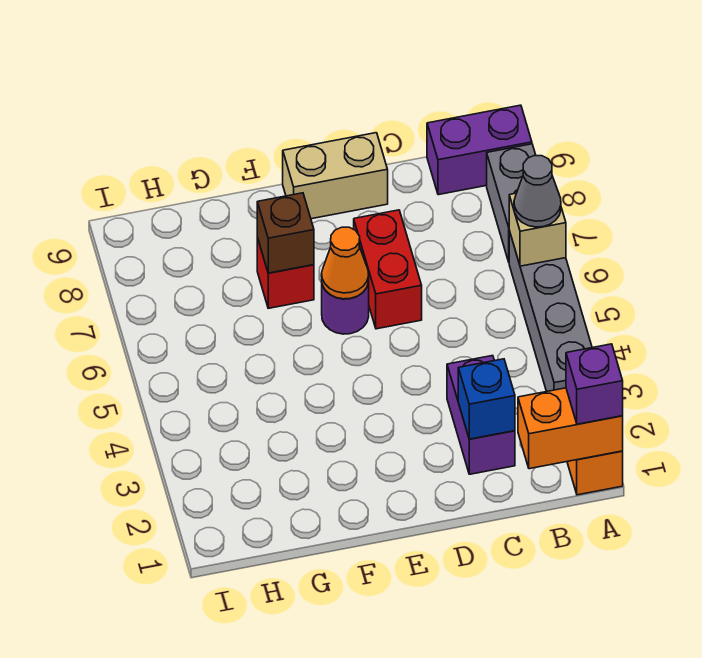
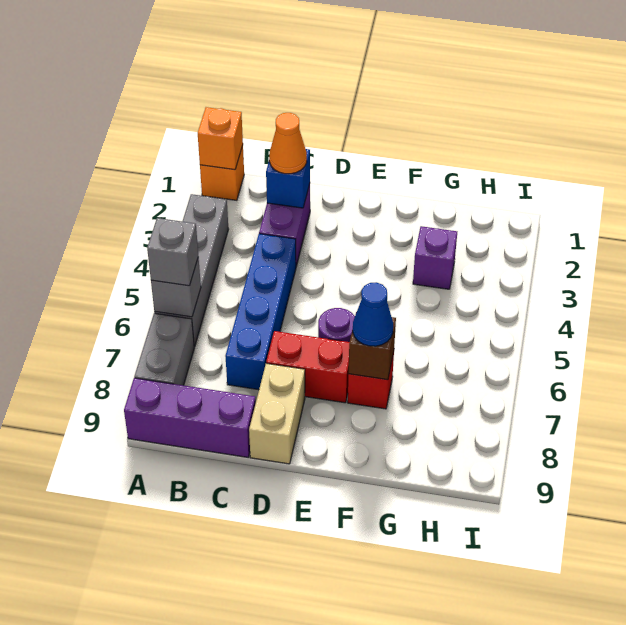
orange brick A1:B1 level 2 -> orange brick A1 level 2
purple brick A1 level 3 -> purple brick G3 level 1
tan brick A6 level 2 -> grey brick A6 level 2
grey cone A6 level 3 -> grey brick A6 level 3
purple brick A9:B9 level 1 -> purple brick A9:C9 level 1
none -> blue brick C4:C7 level 1
red brick D6:D7 level 1 -> red brick D7:E7 level 1
tan brick D9:E9 level 1 -> tan brick D8:D9 level 1
orange cone E6 level 2 -> orange cone C2 level 3
none -> blue cone F7 level 3

